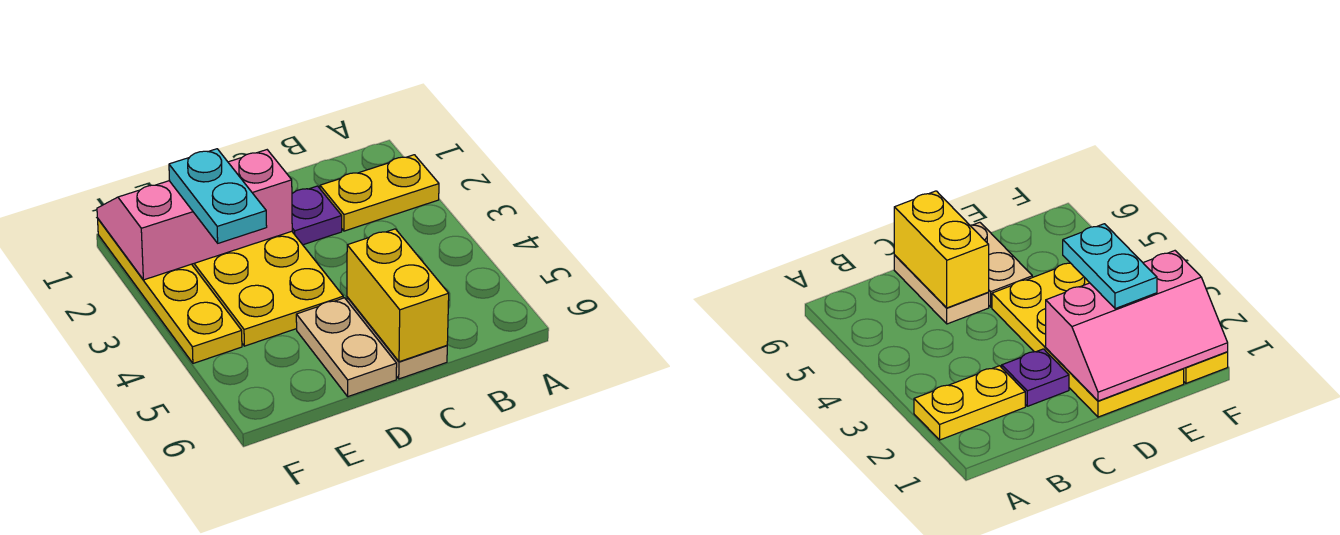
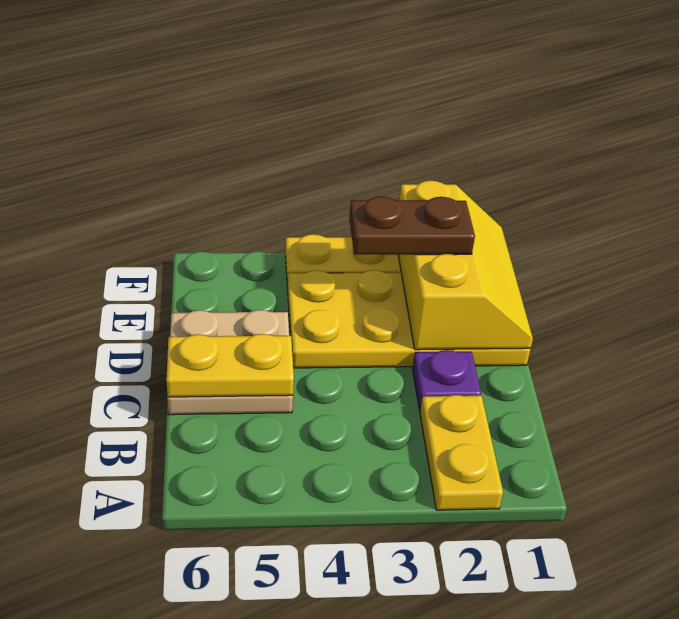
yellow brick C5:C6 level 2 -> yellow plate C5:C6 level 2
pink slope D1:F2 level 2 top 2 -> yellow slope D1:F2 level 2 top 2
cyan plate E2:E3 level 3 -> brown plate E2:E3 level 3

